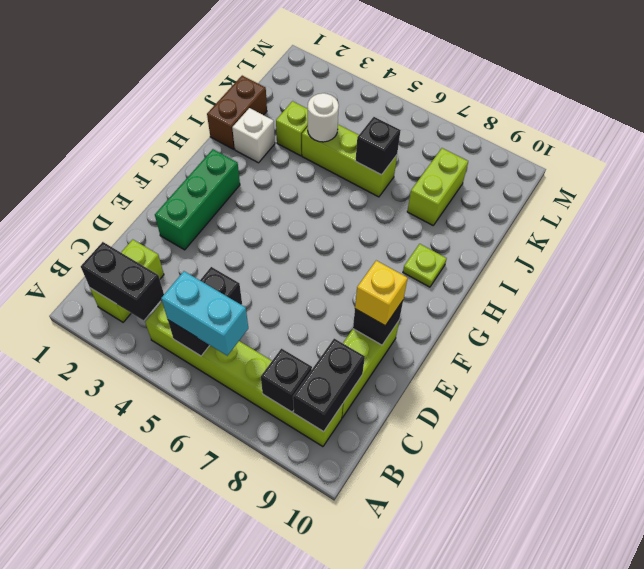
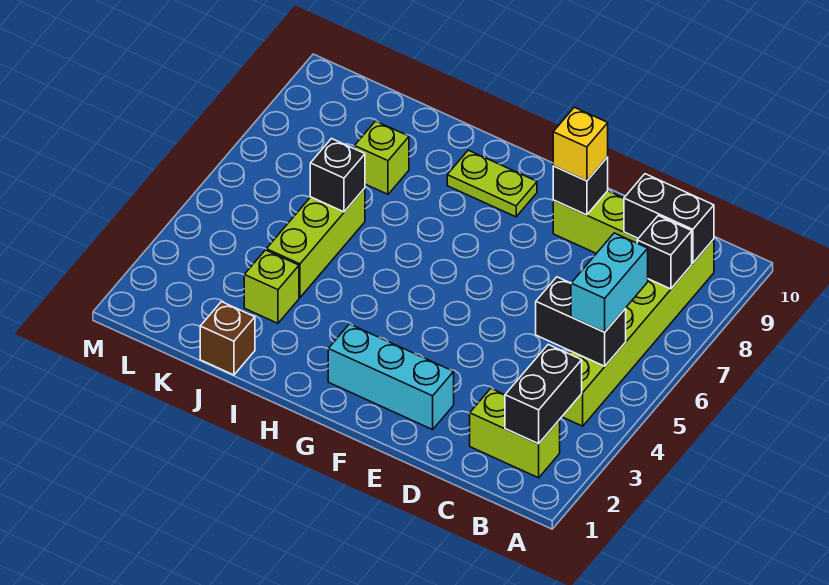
green brick E2:G2 level 1 -> cyan brick E2:G2 level 1
lime plate H9 level 1 -> lime plate G9:H9 level 1
brown brick I1:J1 level 1 -> brown brick J1 level 1
white brick I2 level 1 -> none
white round brick J4 level 2 -> none
lime brick J8:K8 level 1 -> lime brick J8 level 1

